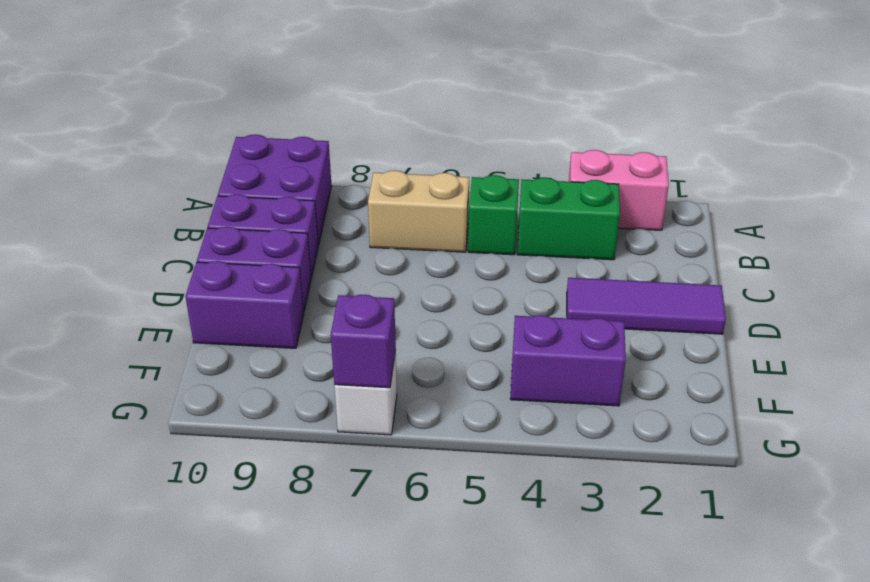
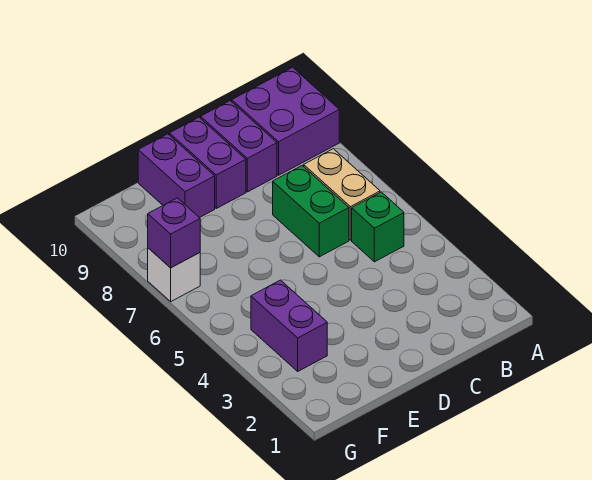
pink brick A2:A3 level 1 -> none
green brick B3:B4 level 1 -> green brick C6:C7 level 1
purple tile D1:D3 level 1 -> none

